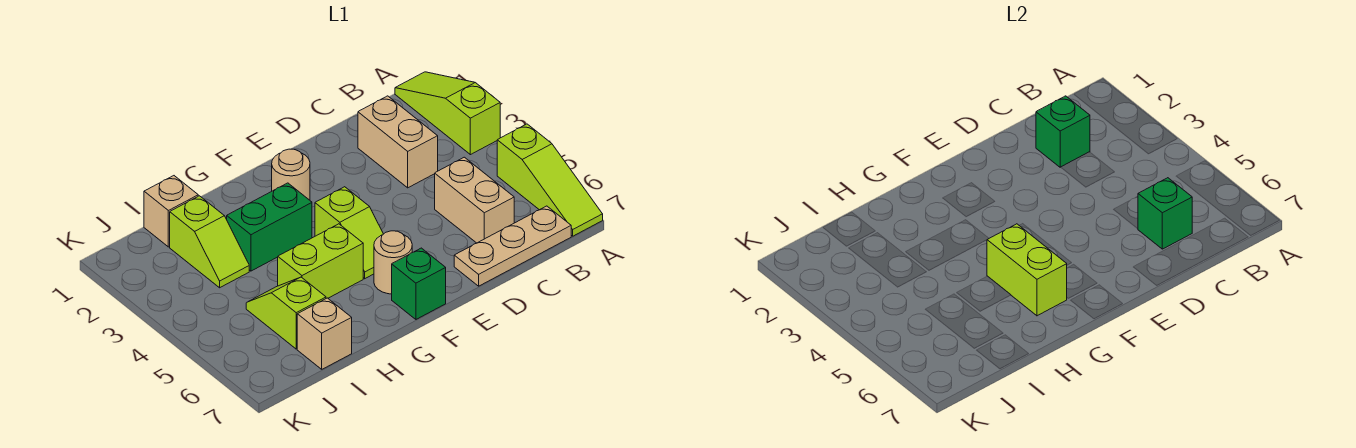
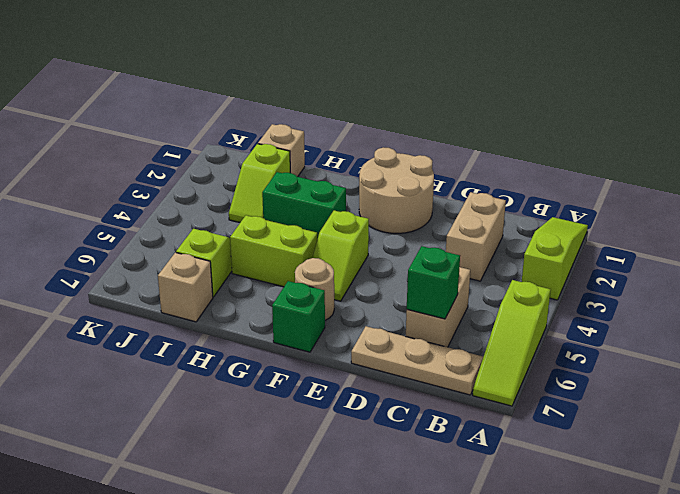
green brick C2 level 2 -> none
tan round brick F2 level 1 -> tan round brick E1:F2 level 1
lime brick G5:G6 level 2 -> none

